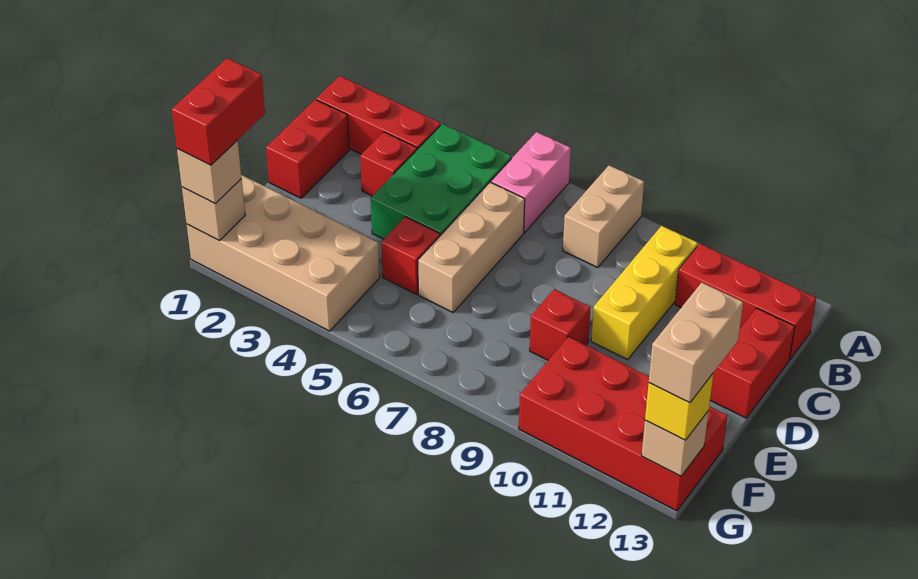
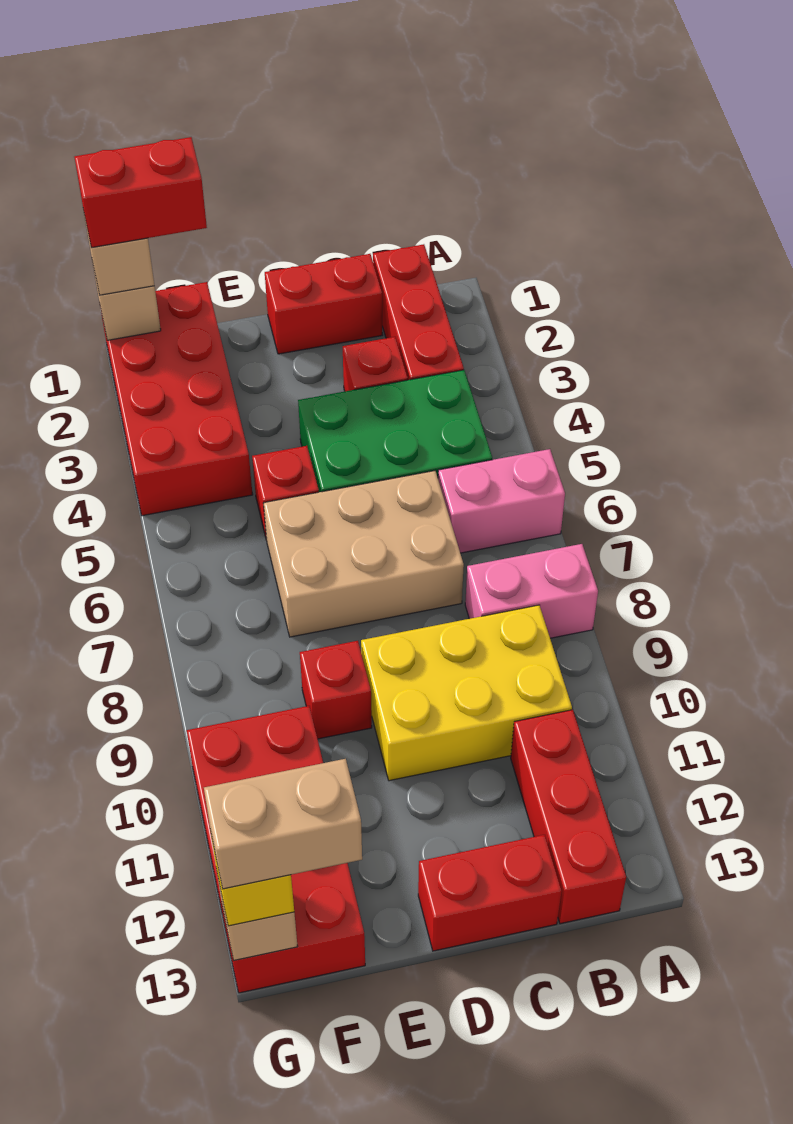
tan brick A8:B8 level 1 -> pink brick A8:B8 level 1
yellow brick B10:D10 level 1 -> yellow brick B9:D10 level 1
tan brick C6:E6 level 1 -> tan brick C6:E7 level 1
tan brick F1:G4 level 1 -> red brick F1:G4 level 1

